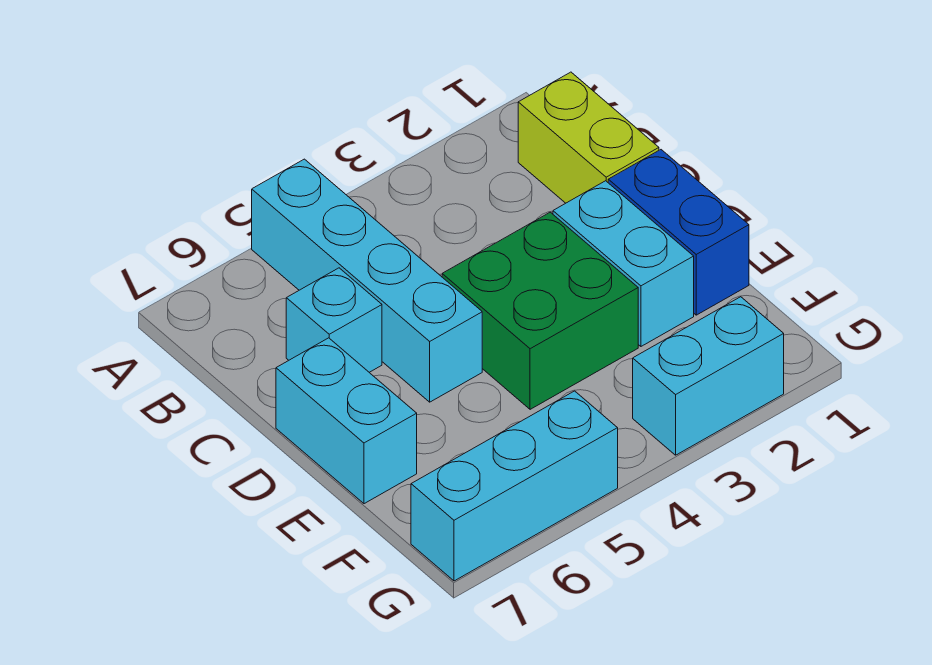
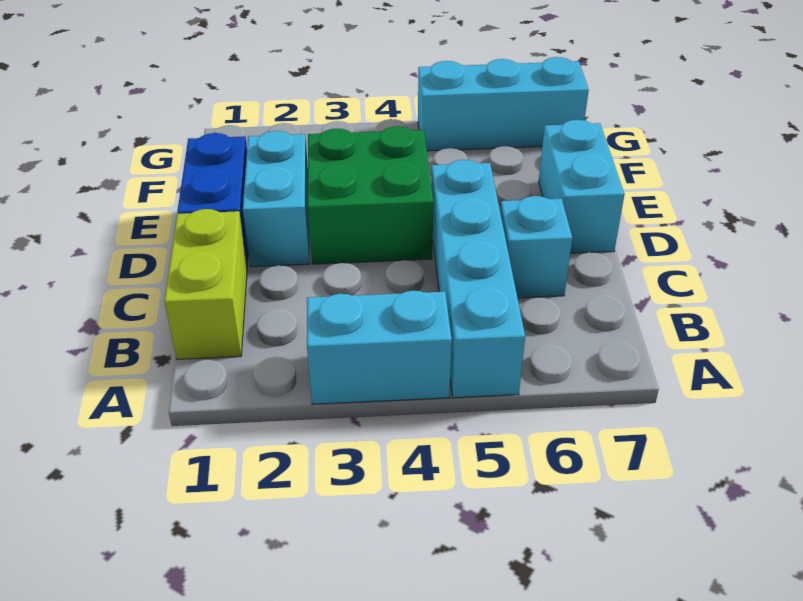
cyan brick G2:G3 level 1 -> cyan brick A3:A4 level 1

